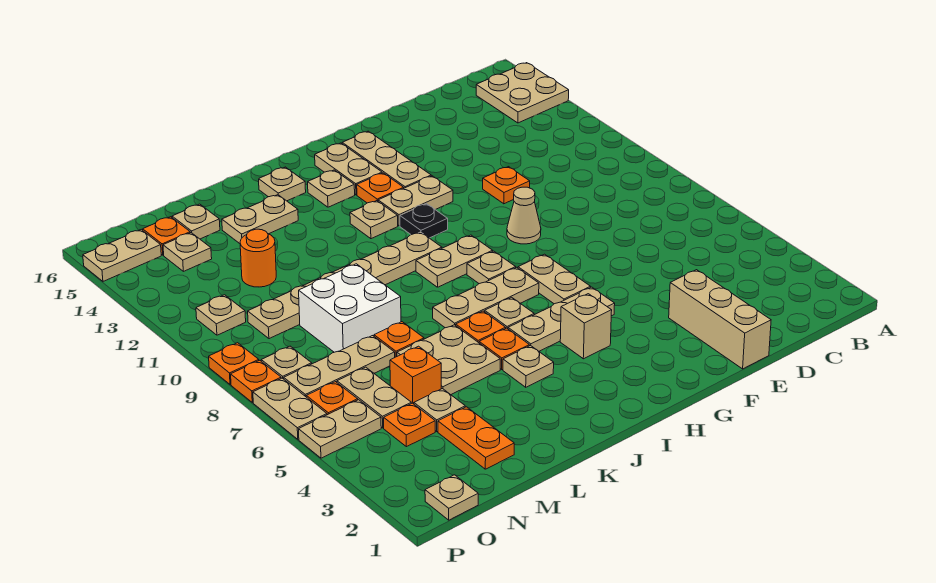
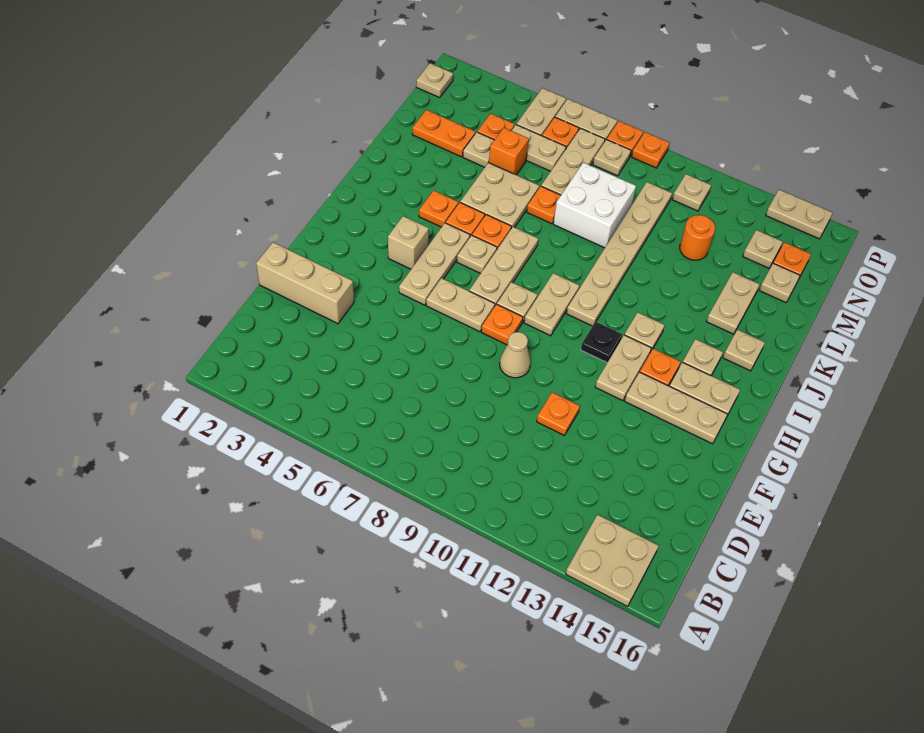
none -> orange plate G8 level 1
tan plate J4 level 1 -> orange plate J4 level 1
tan plate O15:P15 level 1 -> tan plate P14:P15 level 1

